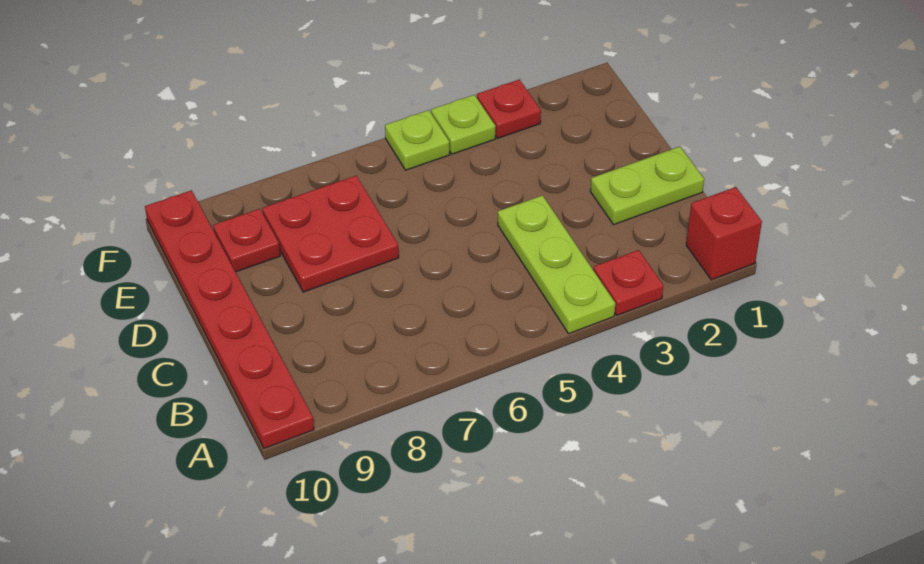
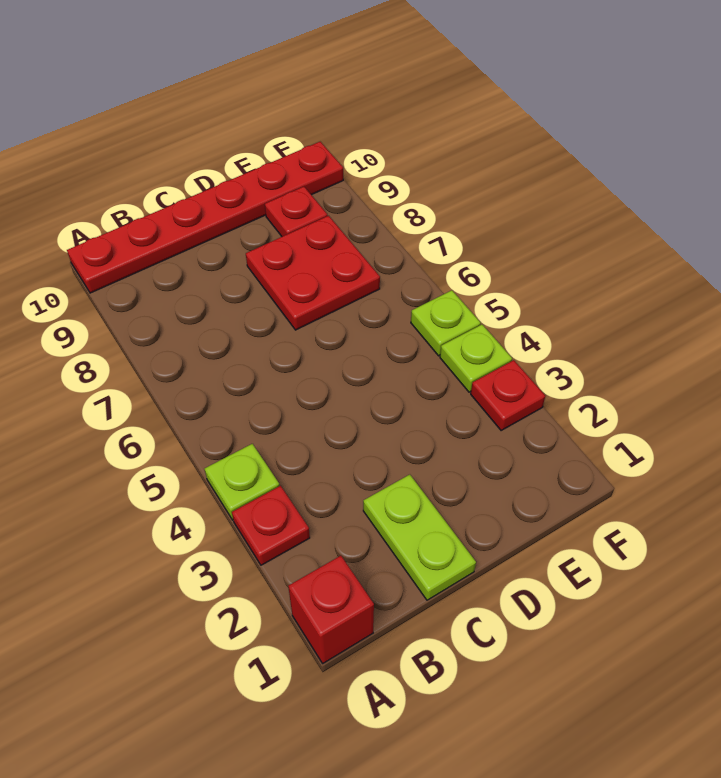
lime plate A4:C4 level 1 -> lime plate A4 level 1

